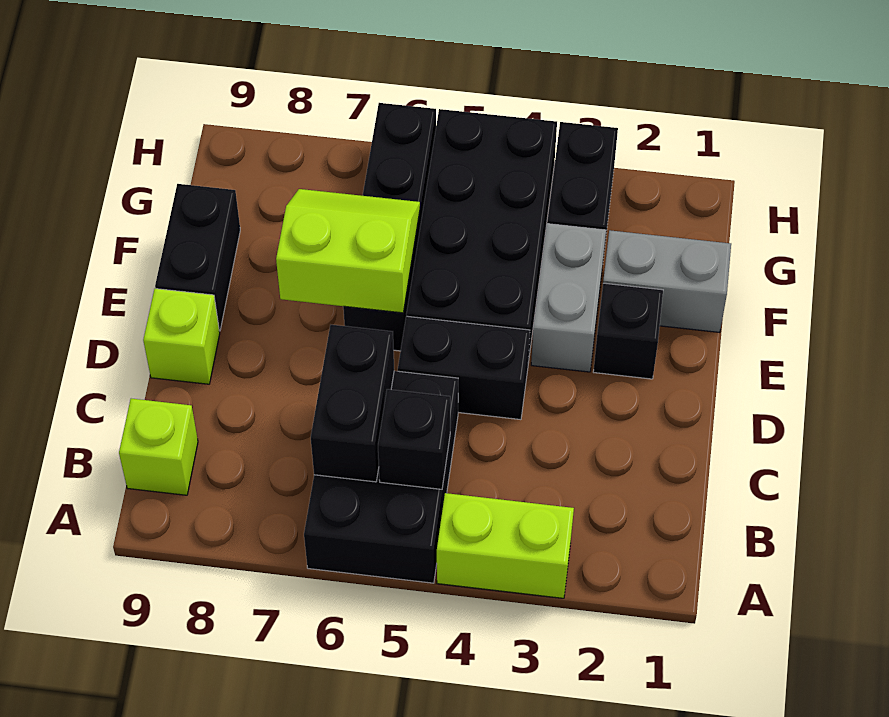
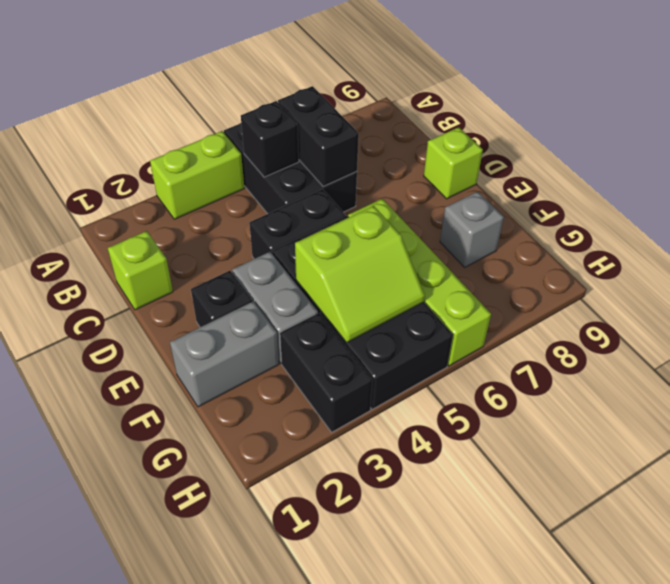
lime brick B9 level 1 -> lime brick C1 level 1
black brick E6:H6 level 1 -> lime brick E6:H6 level 1
lime slope E6:F7 level 2 top E -> lime slope F4:G5 level 2 top F
black brick E9:F9 level 1 -> none
none -> grey brick F8 level 1

